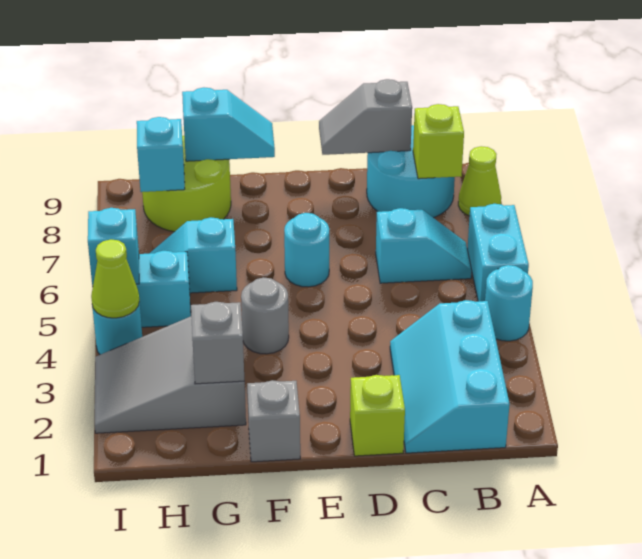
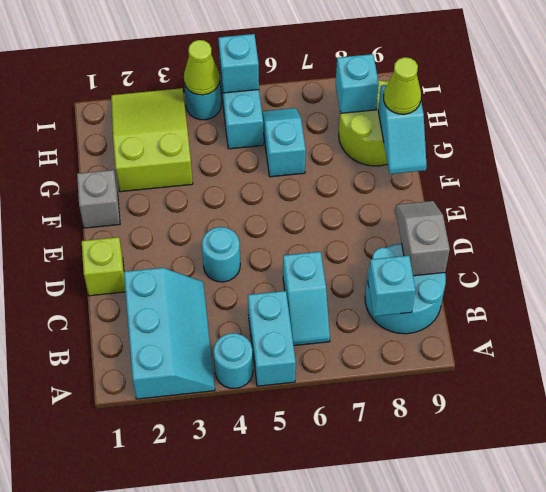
cyan brick A5:A6 level 1 -> cyan brick A5:B5 level 1
lime cone A8 level 1 -> lime cone G9 level 3
cyan slope B1:C3 level 1 top B -> cyan slope A2:C3 level 1 top 2
lime brick B8 level 2 -> cyan brick B8 level 2
cyan round brick E6 level 1 -> cyan round brick D4 level 1
grey round brick F4 level 1 -> none
grey slope G2:I3 level 1 top G -> lime slope G2:I3 level 1 top G
grey brick G2 level 2 -> none

